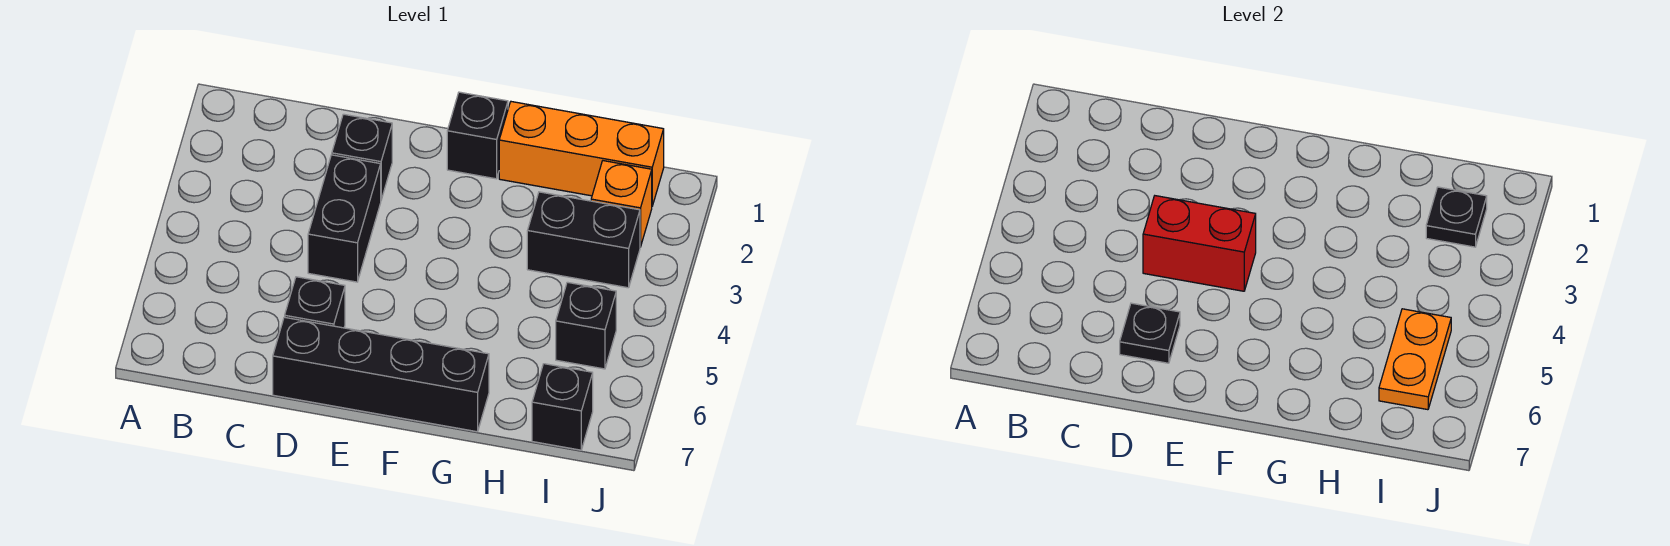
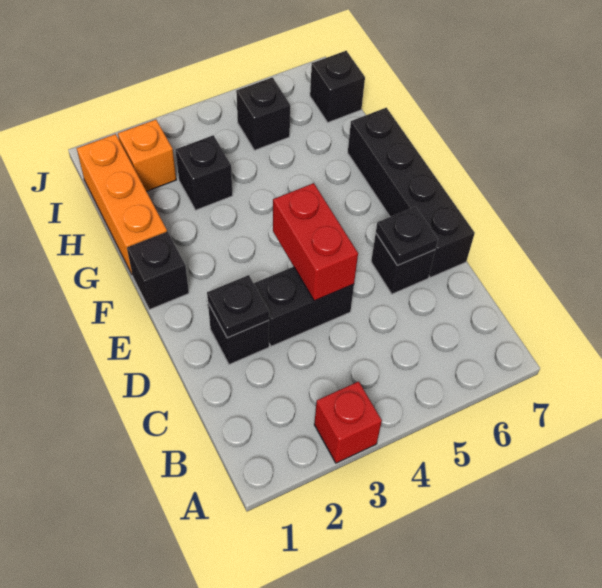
none -> red brick A3 level 1
black brick H3:I3 level 1 -> black brick H3 level 1
black plate I2 level 2 -> black plate D2 level 2
orange plate I5:I6 level 2 -> none

